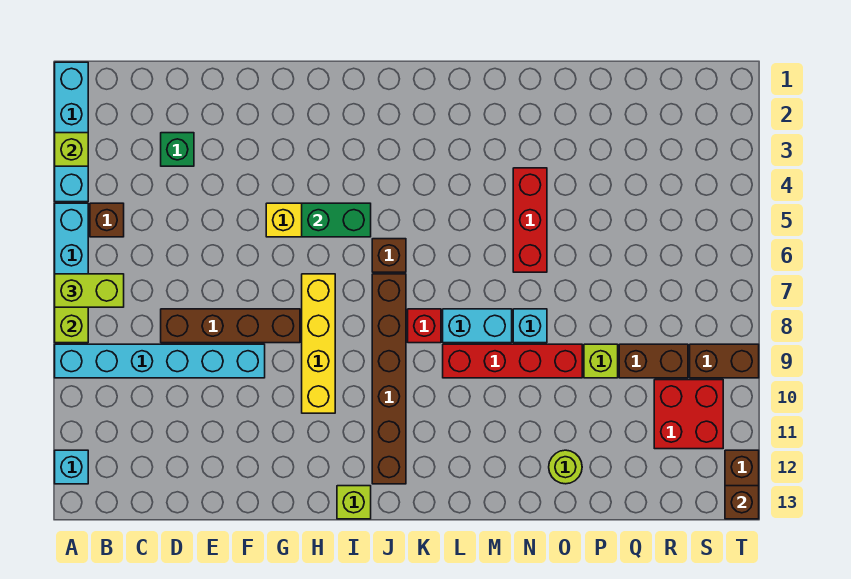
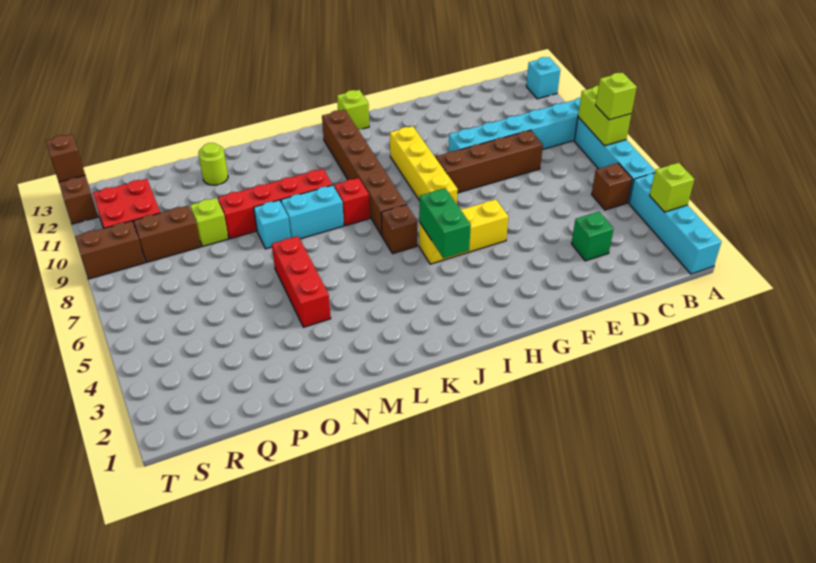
lime brick A7:B7 level 3 -> lime brick A7 level 3
green brick H5:I5 level 2 -> green brick I4:I5 level 2

